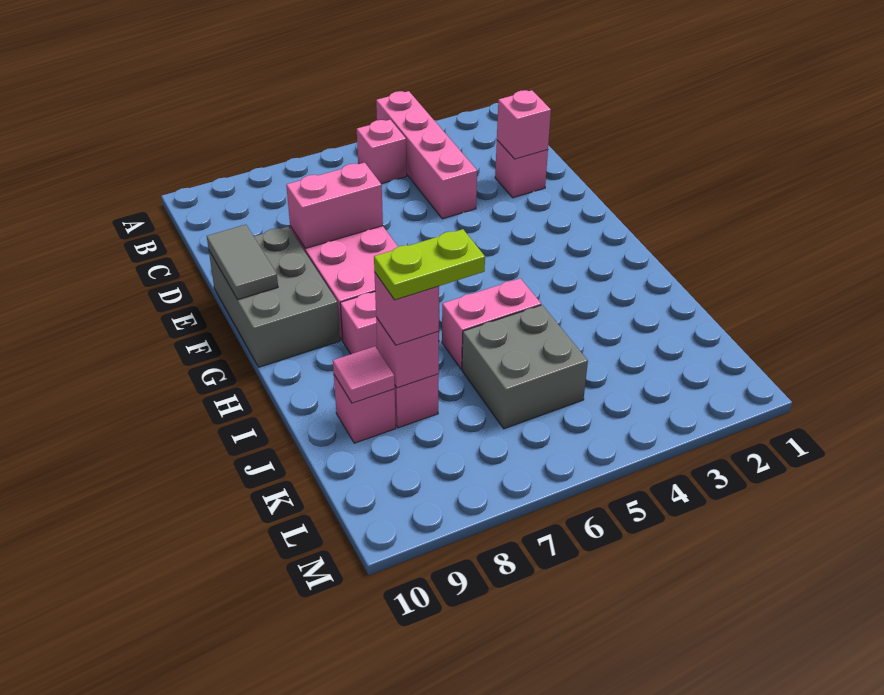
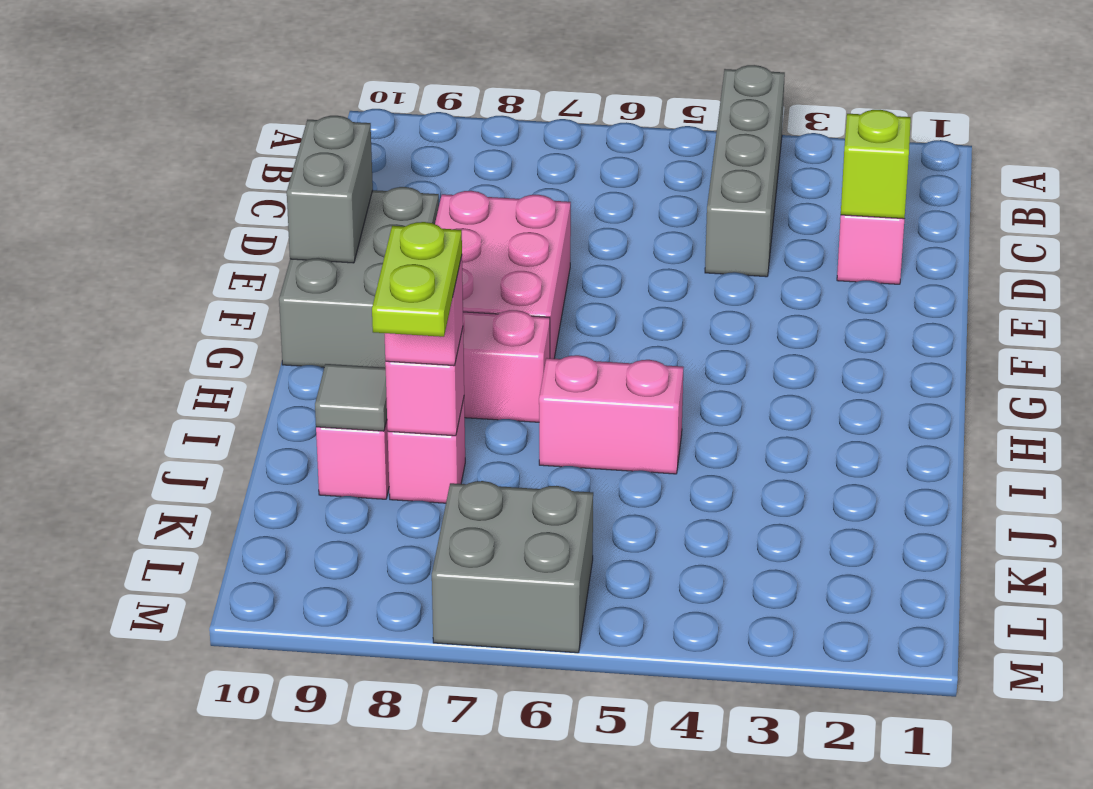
pink brick A4:D4 level 1 -> grey brick A4:D4 level 1
pink brick B5 level 1 -> none
pink brick D2 level 2 -> lime brick D2 level 2
pink brick E7:E8 level 2 -> none
grey tile E10:F10 level 2 -> grey brick E10:F10 level 2
grey brick J5:K6 level 1 -> grey brick L6:M7 level 1
lime plate J7:J8 level 4 -> lime plate J8:K8 level 4
pink tile J9 level 2 -> grey tile J9 level 2

